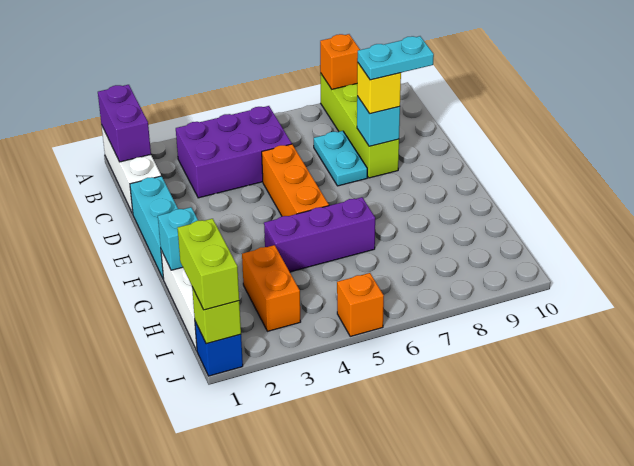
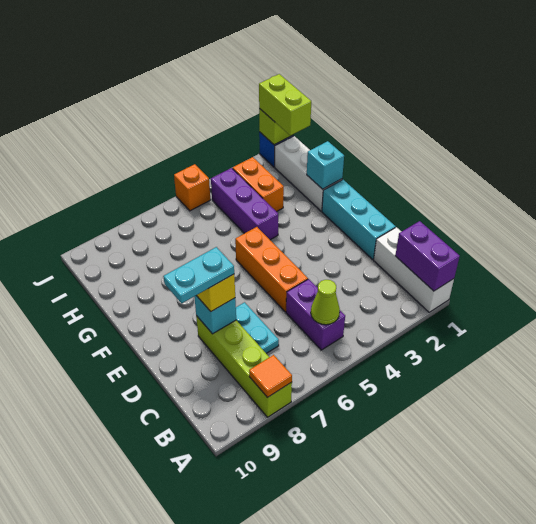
orange brick A8 level 2 -> orange tile A8 level 2
purple brick B3:C5 level 1 -> purple brick B5:C5 level 1
none -> lime cone B5 level 2
purple brick G4:G6 level 1 -> purple brick G4:I4 level 1

